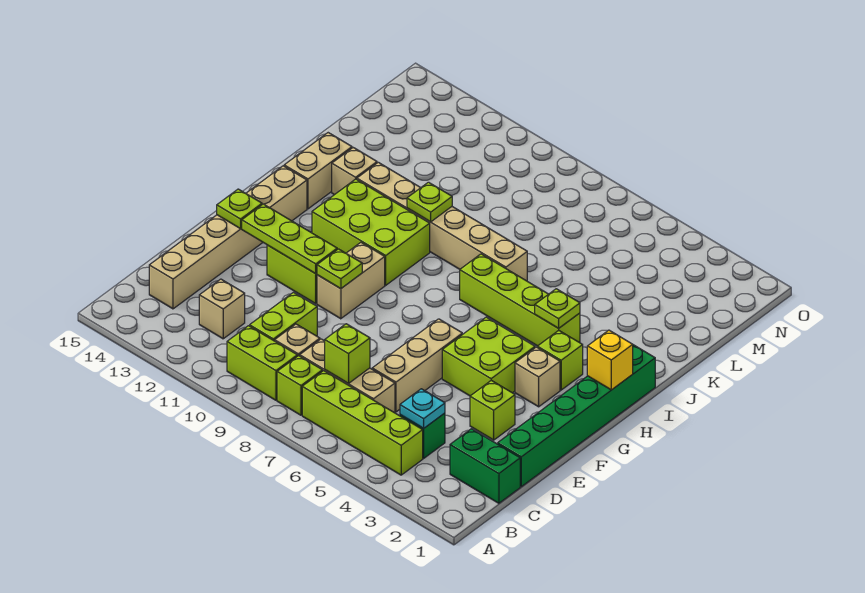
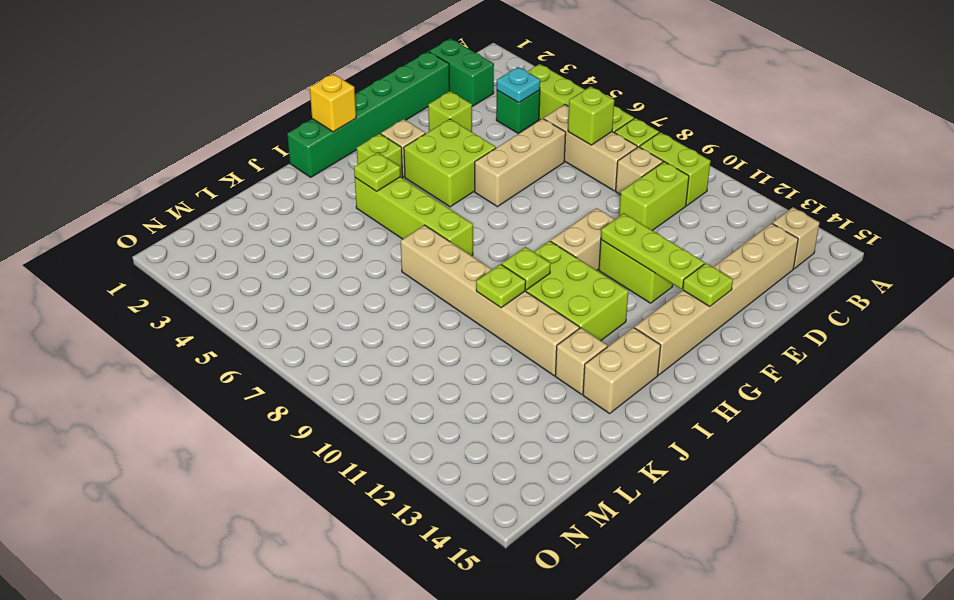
tan brick C12 level 1 -> tan brick B14 level 1
lime plate F10 level 2 -> lime plate I10 level 2

